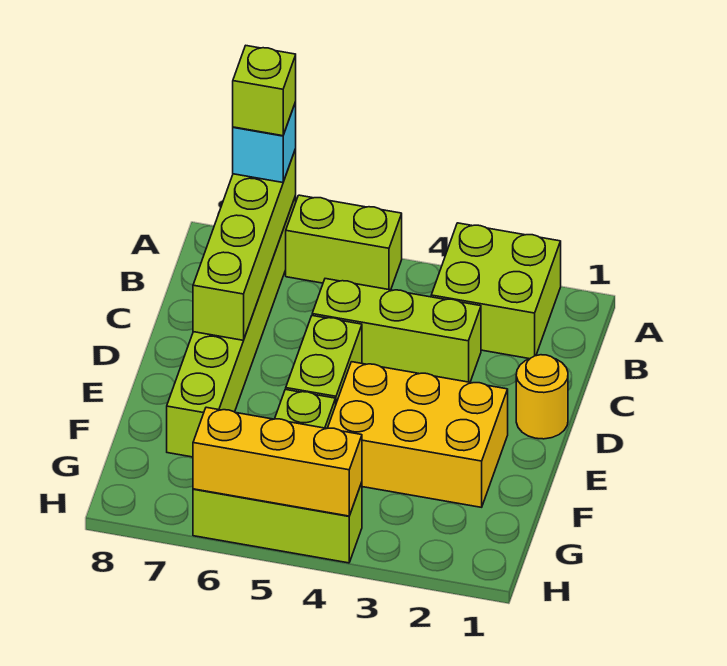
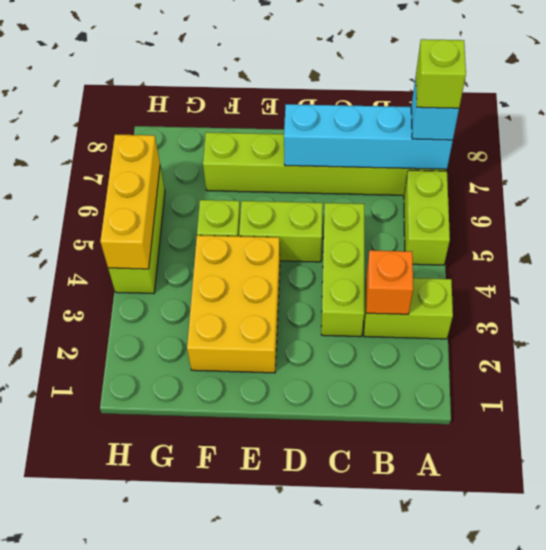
lime brick A2:B3 level 1 -> lime brick A3:B3 level 1
lime brick A7:D7 level 2 -> cyan brick A7:D7 level 2
none -> orange brick B3 level 2
yellow round brick D1 level 1 -> none

